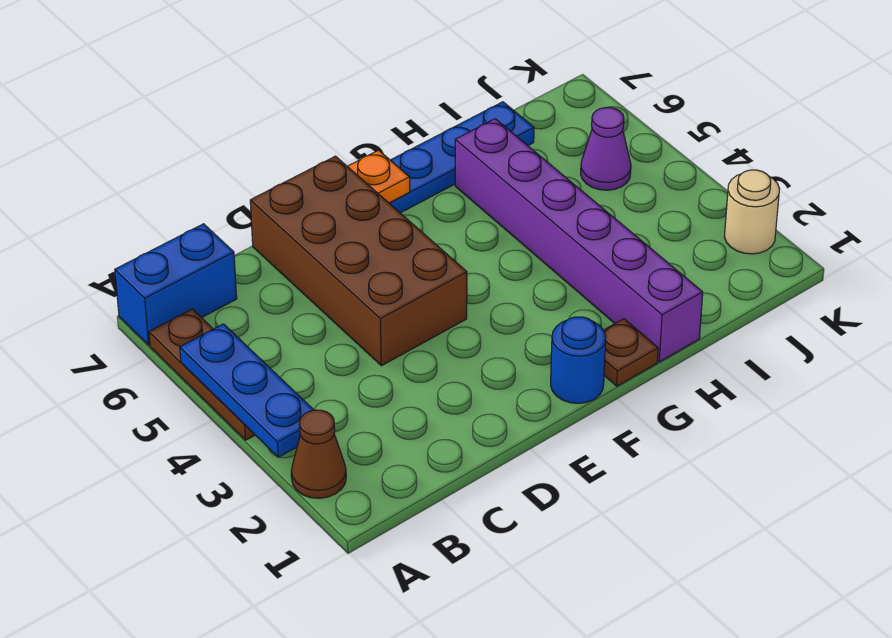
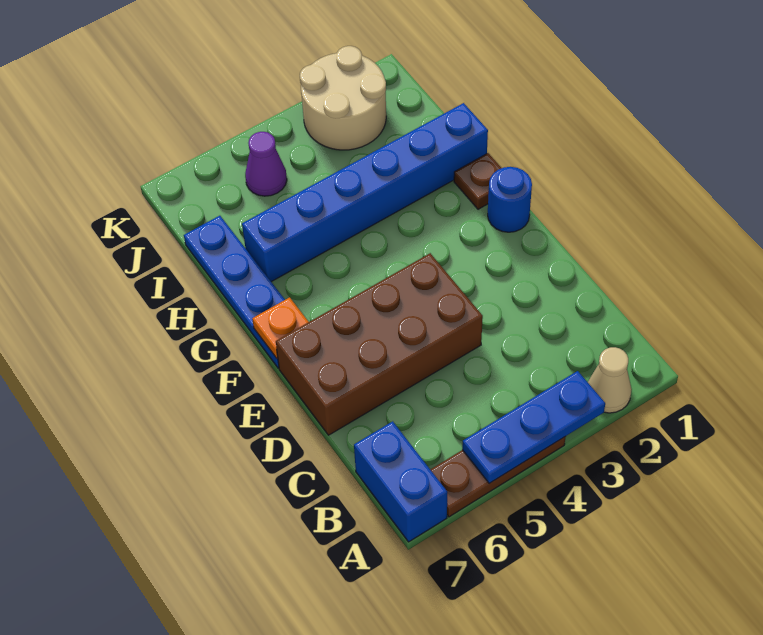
brown cone A2 level 1 -> tan cone A2 level 1
purple brick H1:H6 level 1 -> blue brick H1:H6 level 1
tan round brick K2 level 1 -> tan round brick J2:K3 level 1

